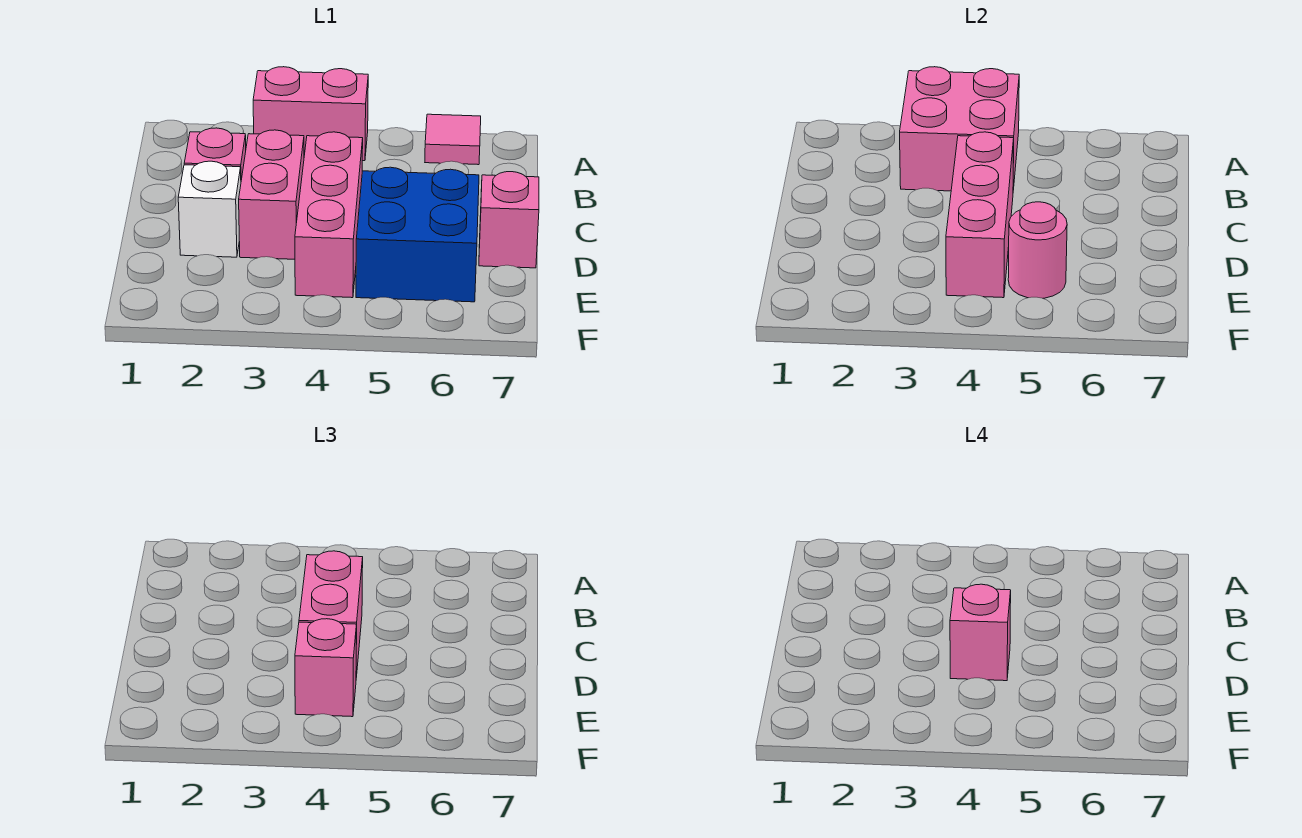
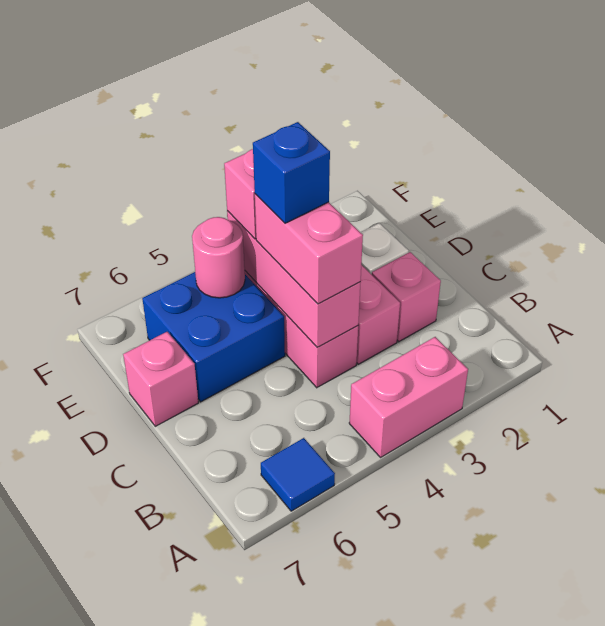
pink brick A3:B4 level 2 -> none
pink tile A6 level 1 -> blue tile A6 level 1
pink brick D4 level 4 -> blue brick D4 level 4

